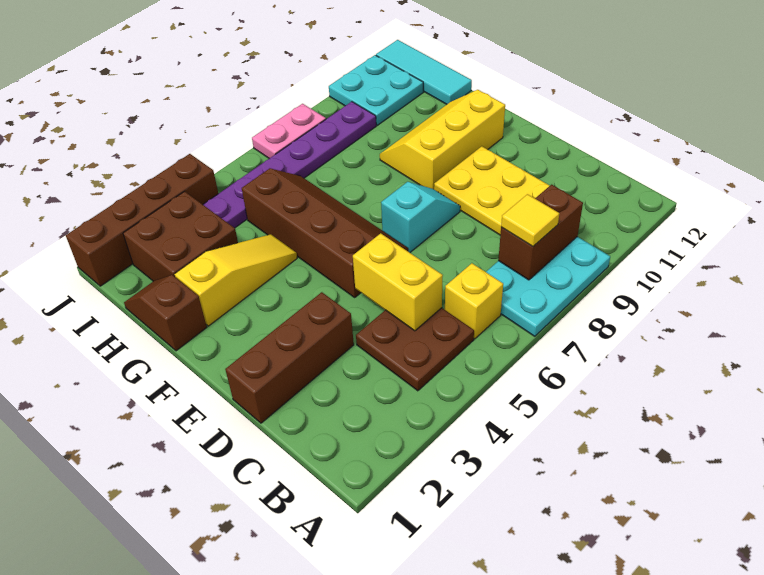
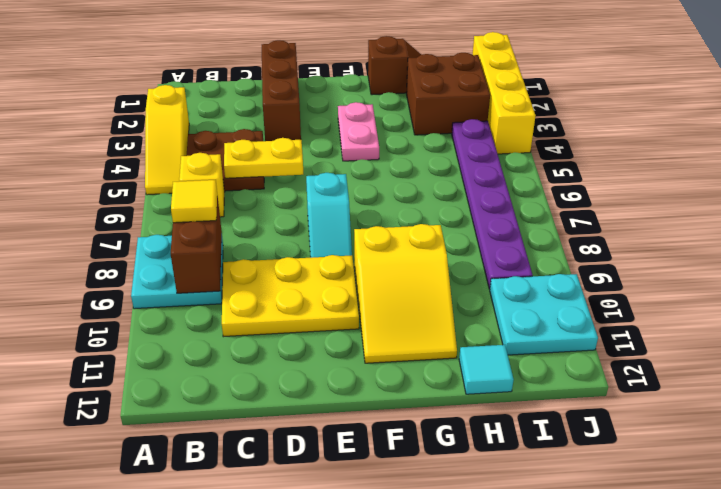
cyan plate A7:B9 level 1 -> cyan plate A8:B9 level 1
yellow brick C5:D5 level 2 -> yellow plate C5:D5 level 2
brown slope E5:H6 level 1 top 5 -> none
yellow slope F9:G11 level 1 top F -> yellow slope F9:G11 level 1 top 9
yellow slope G2:G4 level 1 top 2 -> yellow slope A3:A5 level 1 top 3
cyan tile H12:J12 level 1 -> cyan tile H12 level 1
brown brick J1:J4 level 1 -> yellow brick J1:J4 level 1
pink plate J7:J8 level 1 -> pink plate F3:F4 level 1

